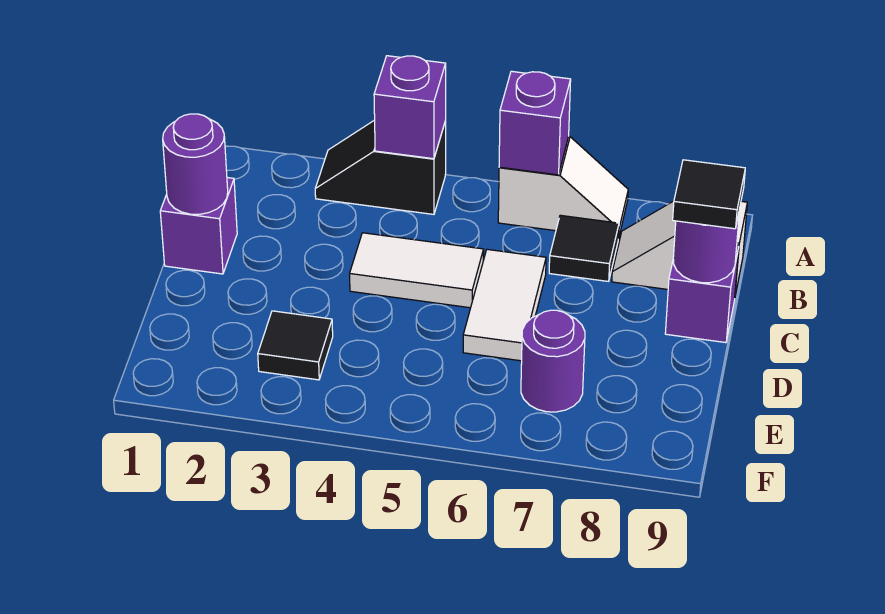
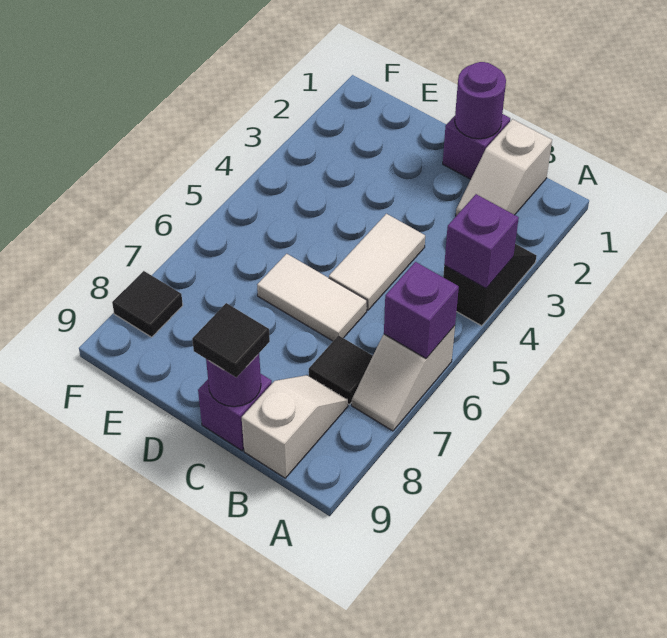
none -> white slope B1:B2 level 1 top 1
black tile E3 level 1 -> black tile F8 level 1
purple round brick E7 level 1 -> none

